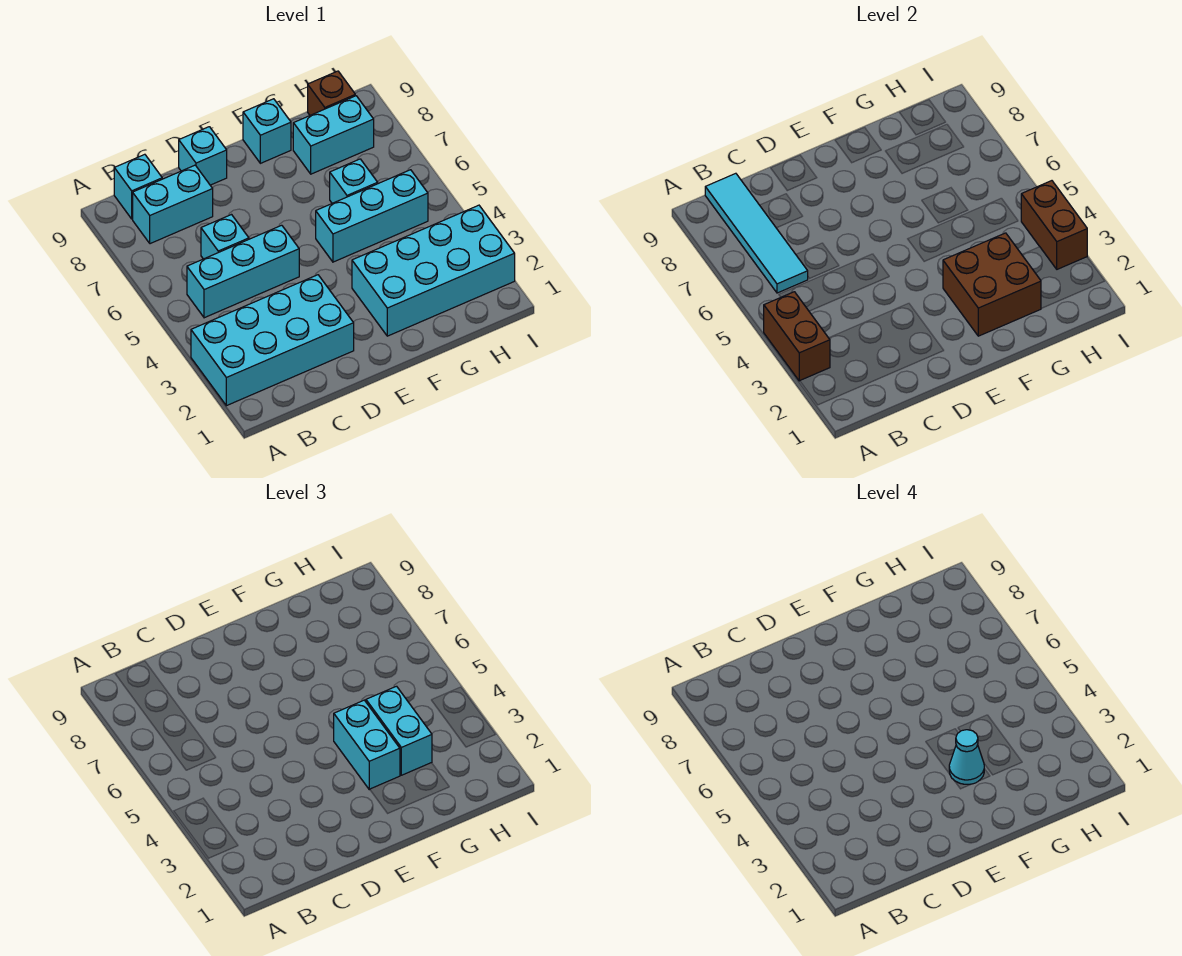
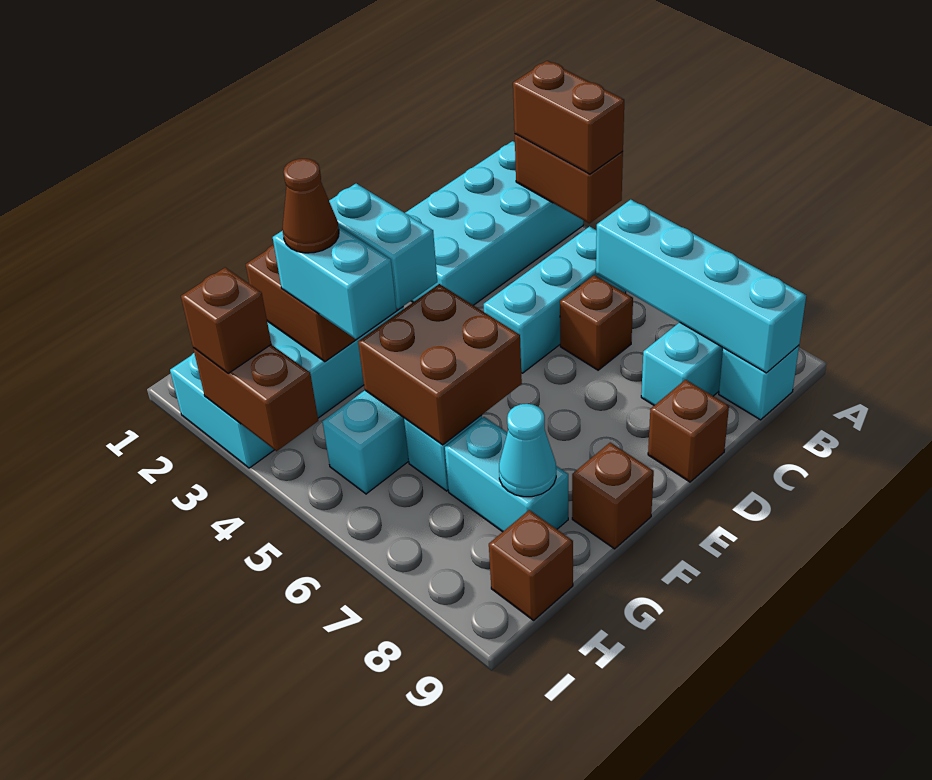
none -> brown brick A3:A4 level 3
cyan tile B6:B9 level 2 -> cyan brick B6:B9 level 2
cyan brick C6 level 1 -> brown brick C6 level 1
cyan brick D9 level 1 -> brown brick D9 level 1
cyan cone F3 level 4 -> cyan cone G8 level 2
none -> brown brick F5:G6 level 2
cyan brick F9 level 1 -> brown brick F9 level 1
none -> brown cone G3 level 4
cyan brick G8:H8 level 1 -> cyan brick G7:G8 level 1
none -> brown brick I3 level 3

